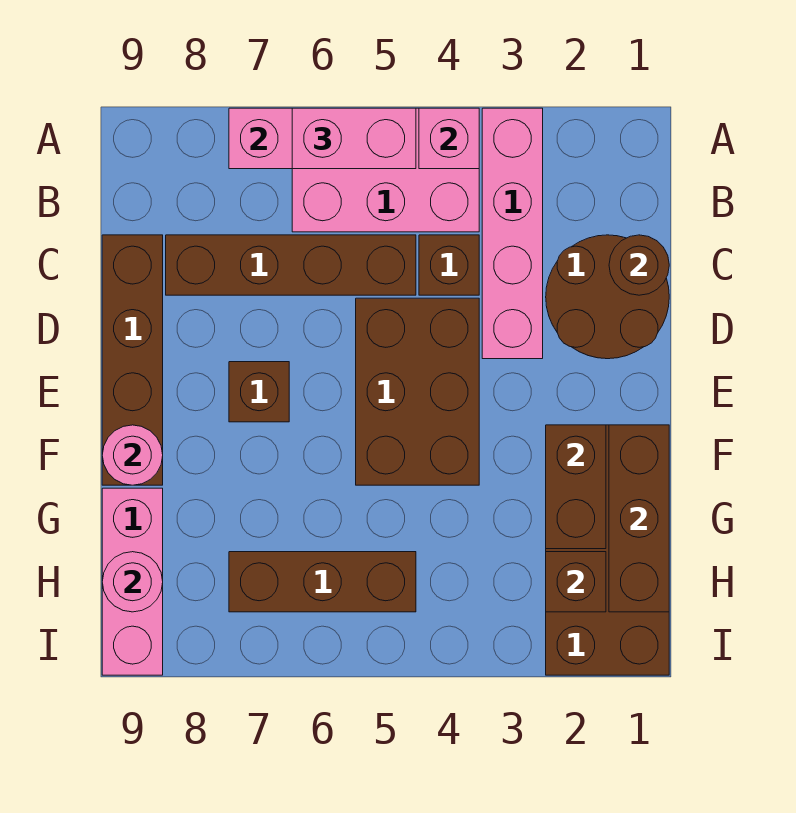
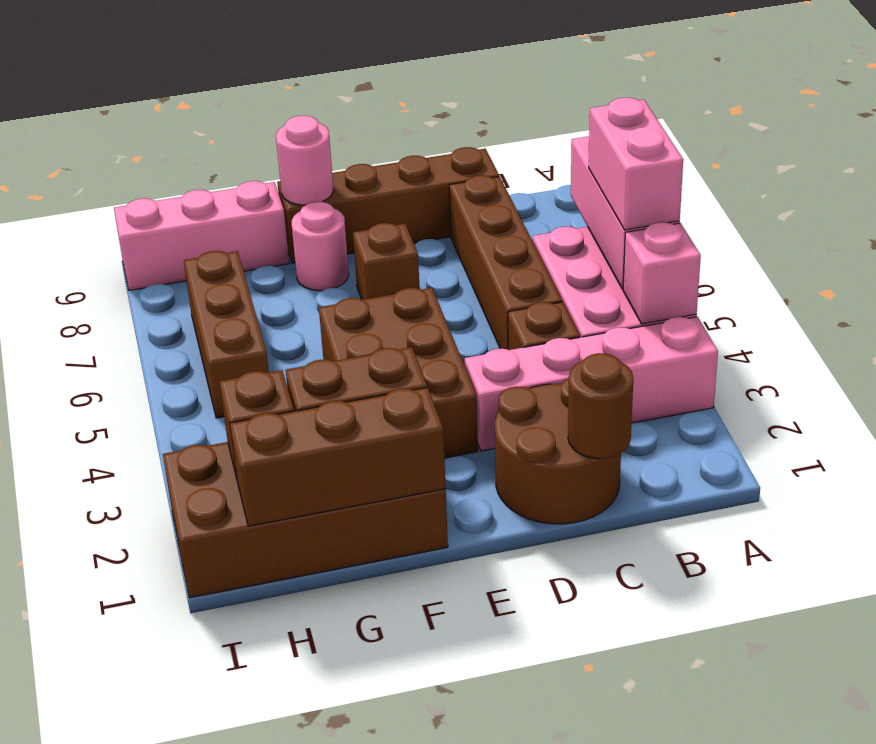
brown brick D4:F5 level 1 -> brown brick E3:F5 level 1
pink round brick H9 level 2 -> pink round brick F8 level 1

